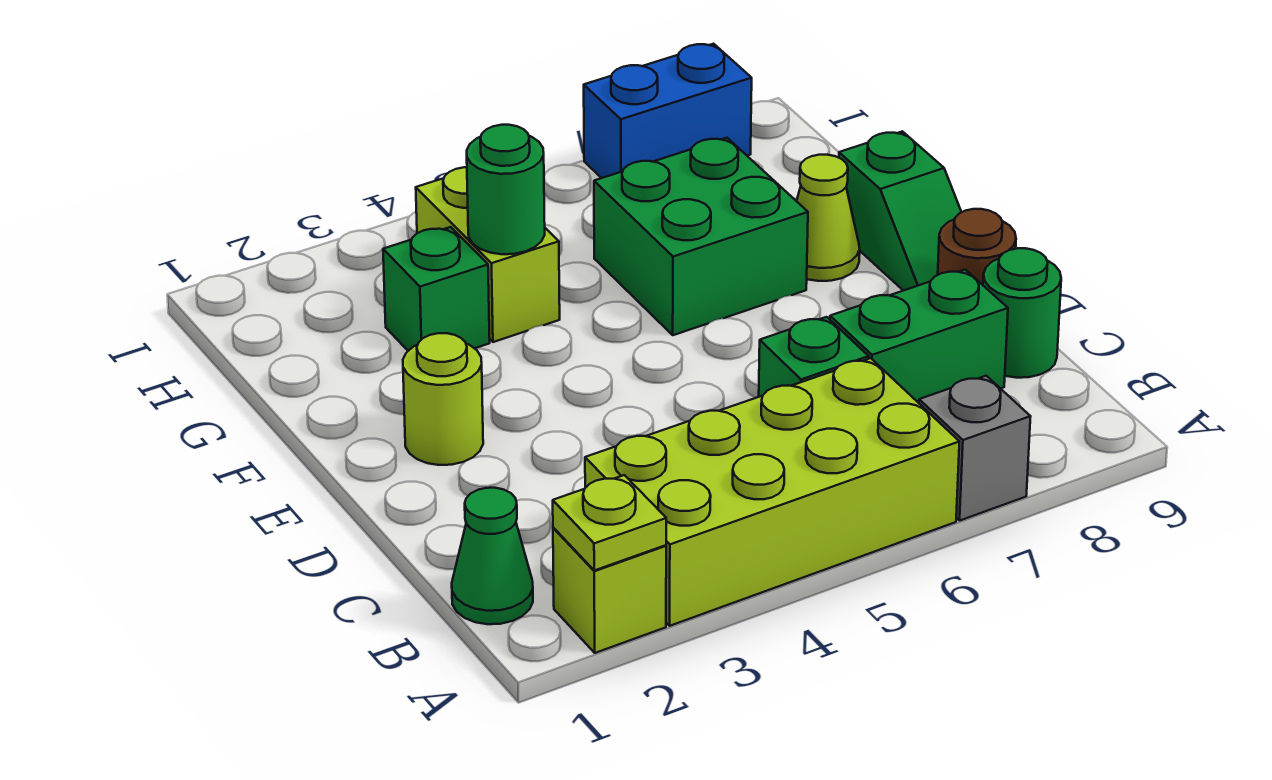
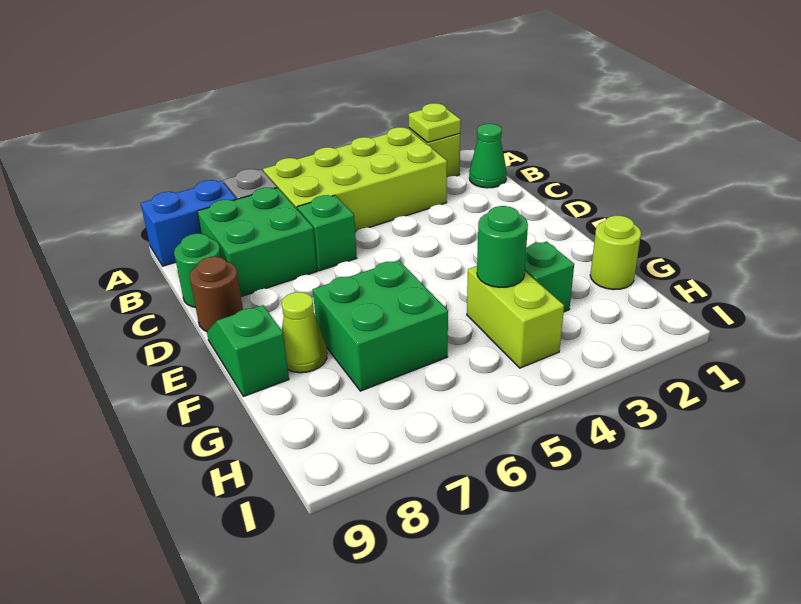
green brick C7:C8 level 1 -> green brick B7:C8 level 1
lime round brick E2 level 1 -> lime round brick G1 level 1
blue brick I7:I8 level 1 -> blue brick A8:A9 level 1

